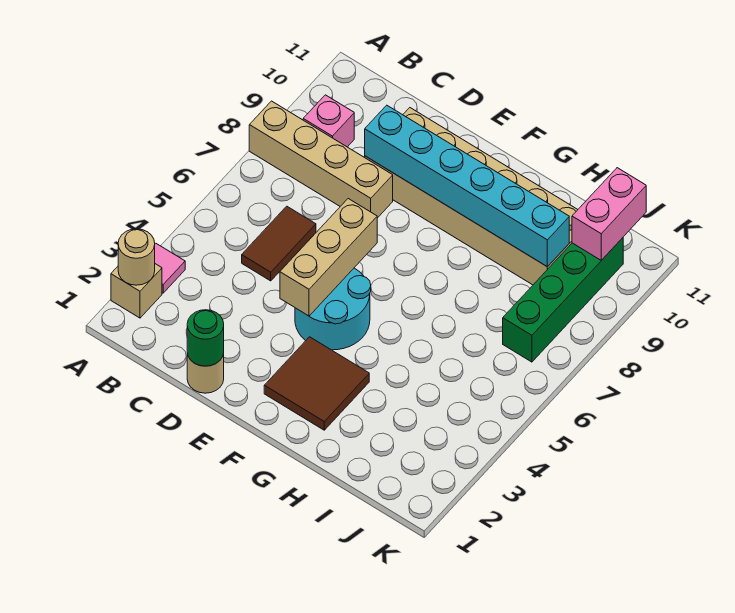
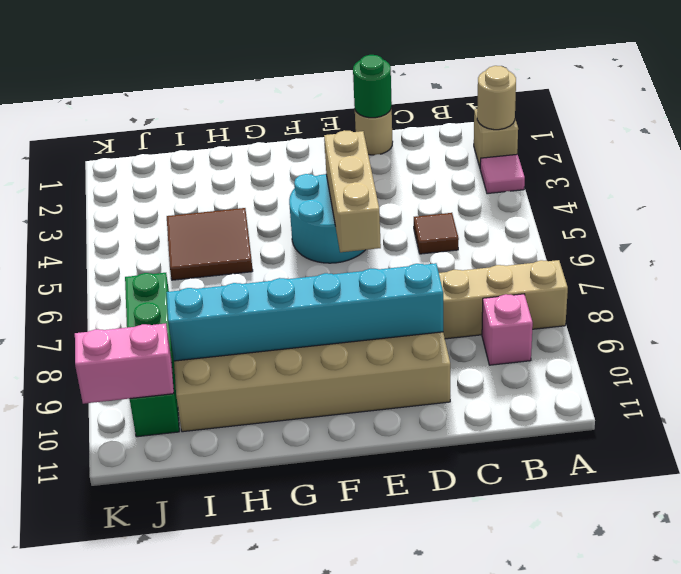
brown tile C5:C6 level 1 -> brown tile C5 level 1
brown tile F2:G3 level 1 -> brown tile H4:I5 level 1
pink brick J10:J11 level 2 -> pink brick J10:K10 level 2

